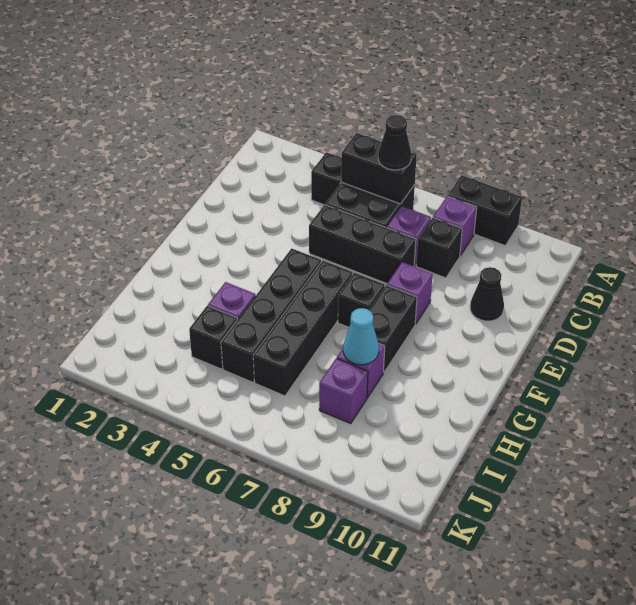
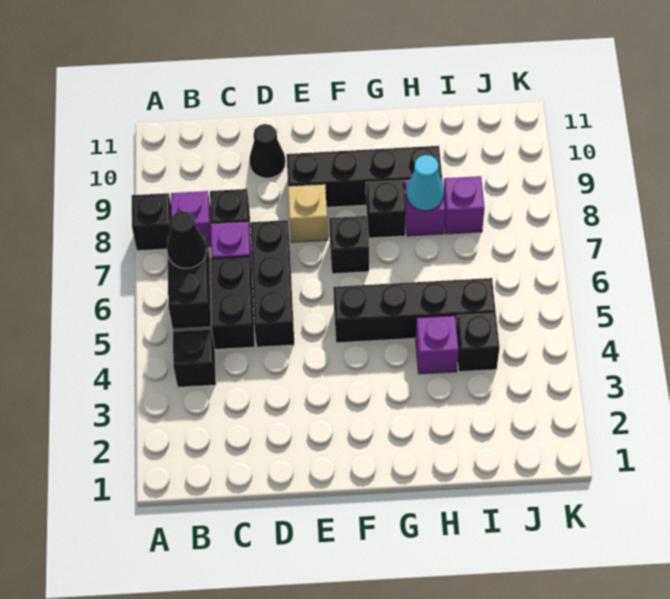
black brick A8:A9 level 1 -> black brick A8 level 1
purple brick E8 level 1 -> tan brick E8 level 1
black brick F6:I6 level 1 -> black brick E9:H9 level 1
black brick F8:G8 level 1 -> black brick G8 level 1

